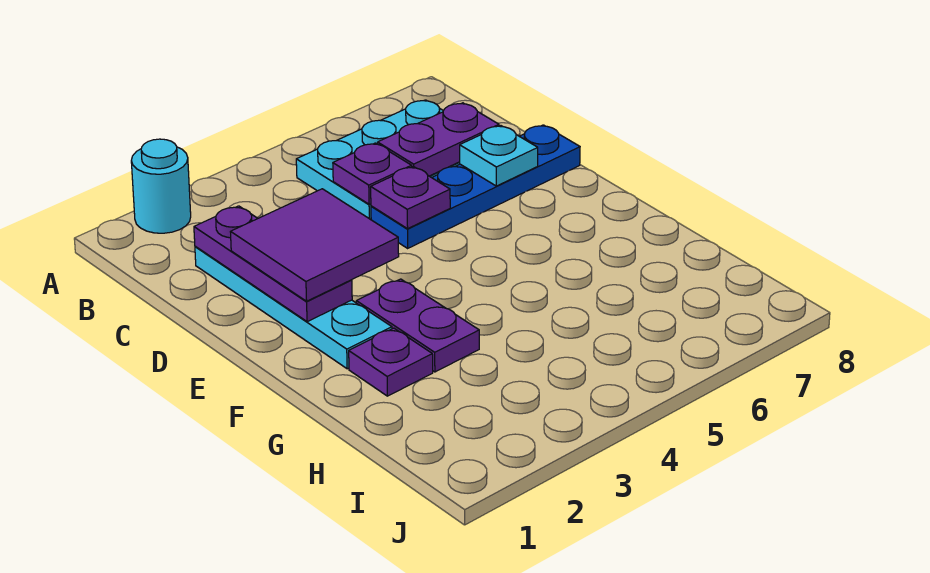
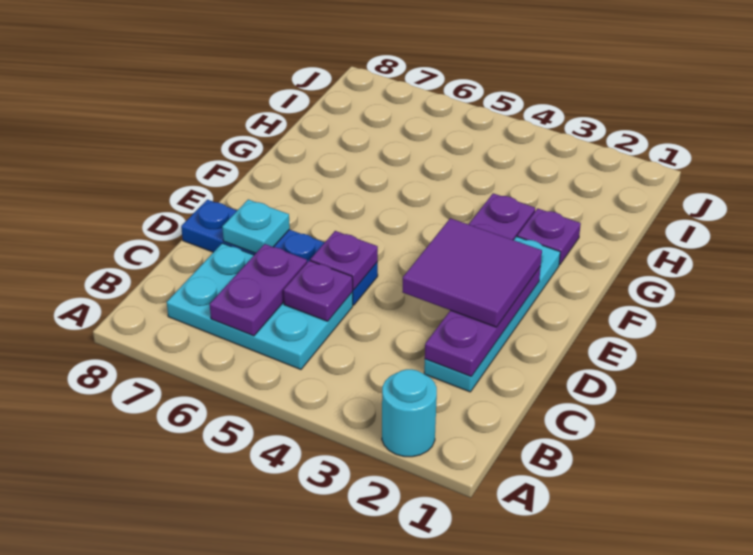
purple plate C6:C7 level 2 -> purple plate B6:C6 level 2

